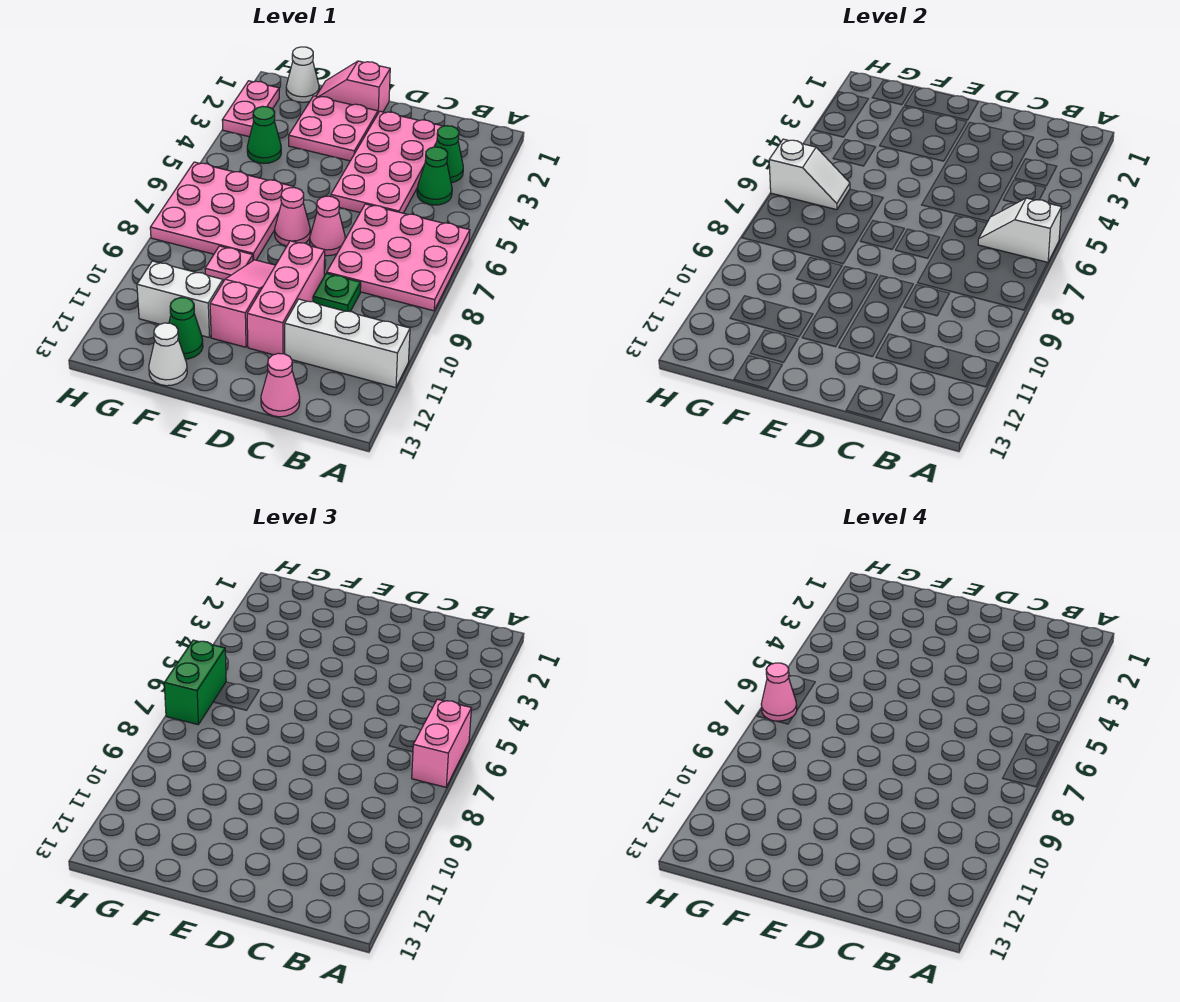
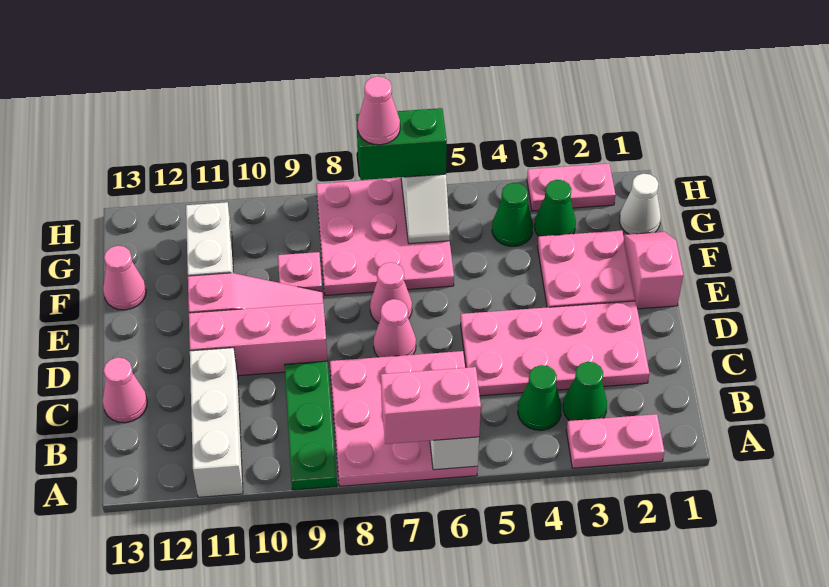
none -> pink plate A2:A3 level 1
green plate C9 level 1 -> green plate A9:C9 level 1
green cone F12 level 1 -> green cone G3 level 1
white cone F13 level 1 -> pink cone F13 level 1

